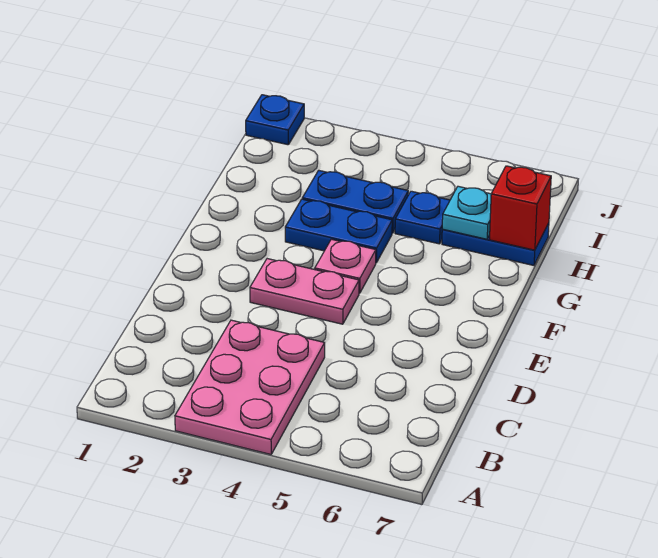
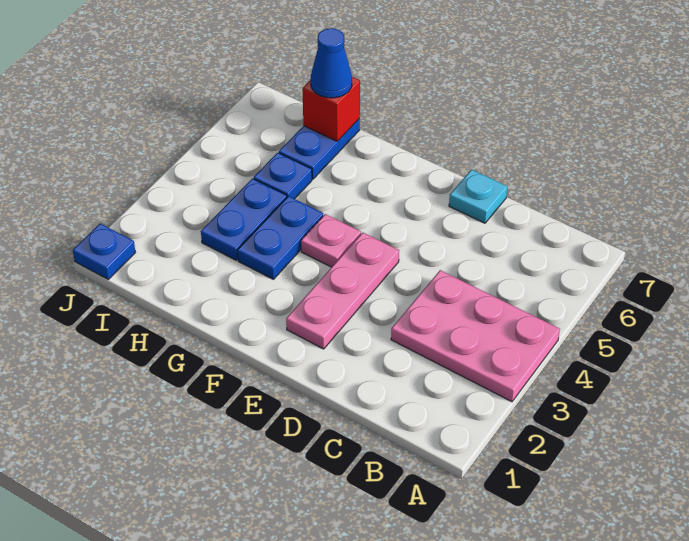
pink plate E3:E4 level 1 -> pink plate E2:E4 level 1
cyan plate H6 level 2 -> cyan plate D7 level 1
none -> blue cone H7 level 3

